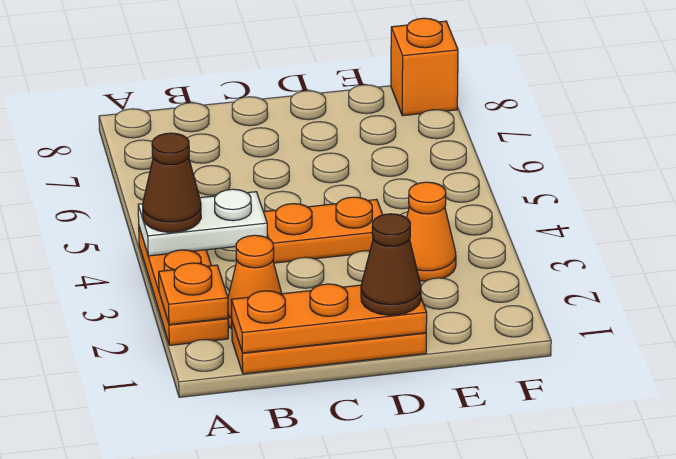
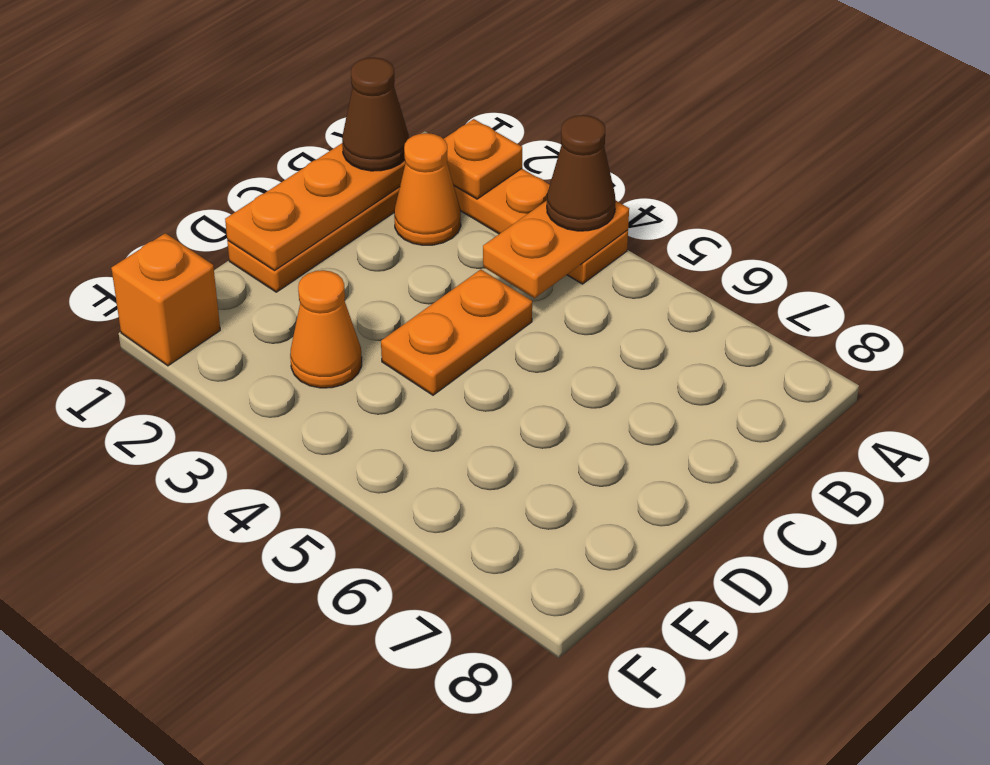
white plate A4:B4 level 2 -> orange plate A4:B4 level 2
brown cone D1 level 3 -> brown cone B1 level 3
orange brick F8 level 1 -> orange brick F1 level 1

